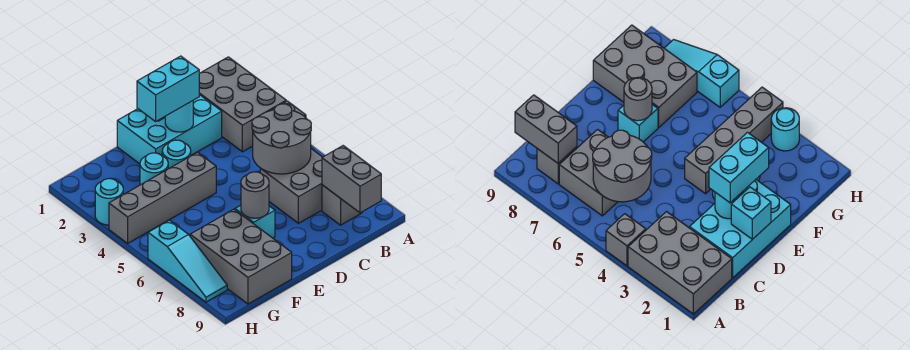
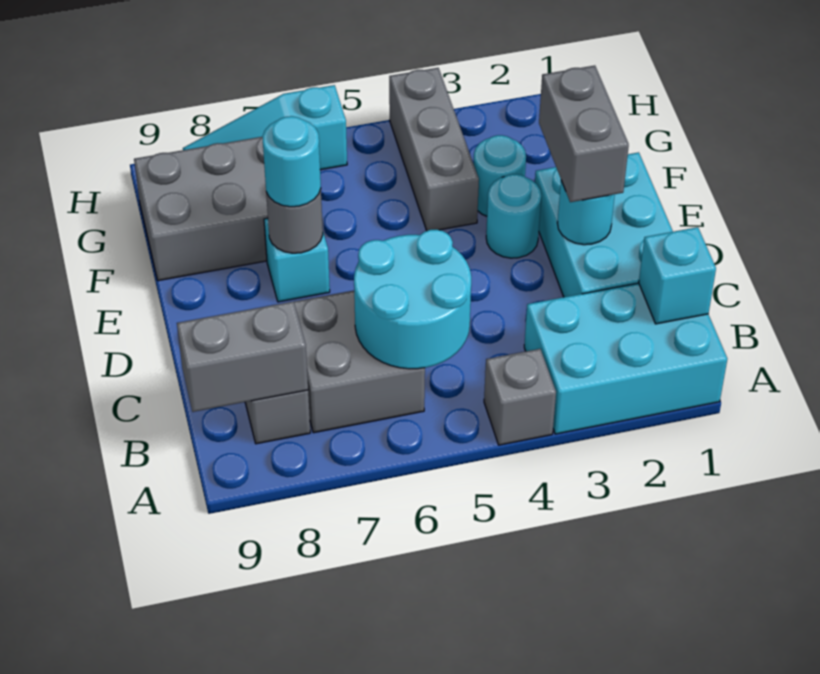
grey brick A1:B3 level 1 -> cyan brick A1:B3 level 1
grey round brick B5:C6 level 2 -> cyan round brick B5:C6 level 2
cyan brick D1 level 2 -> cyan brick B1 level 2
cyan brick D2:E2 level 3 -> grey brick D2:E2 level 3
grey brick E4:H4 level 1 -> grey brick F4:H4 level 1
cyan round brick H3 level 1 -> cyan round brick E7 level 3

